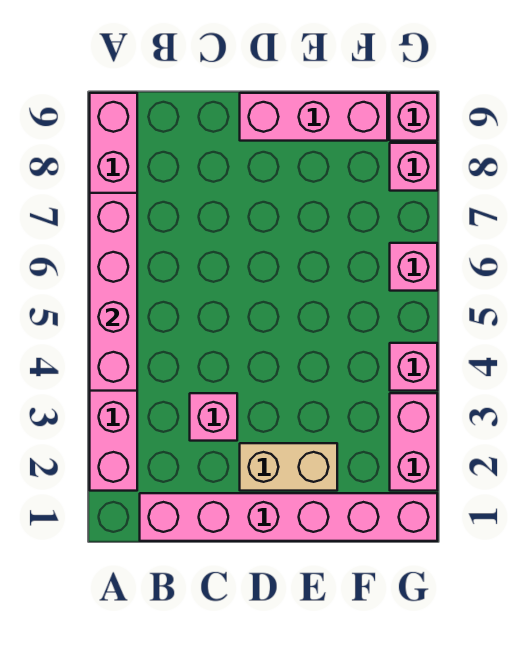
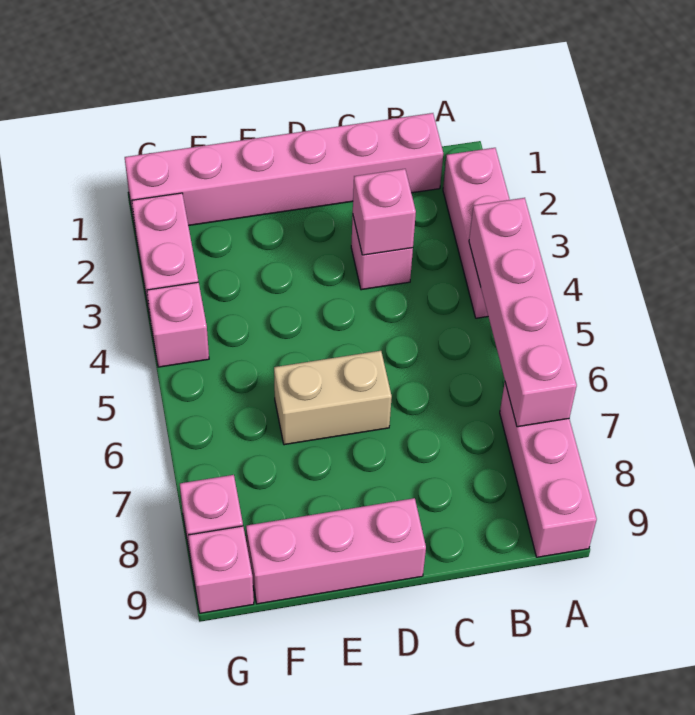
tan brick D2:E2 level 1 -> tan brick D6:E6 level 1
pink brick G6 level 1 -> pink brick C3 level 2

